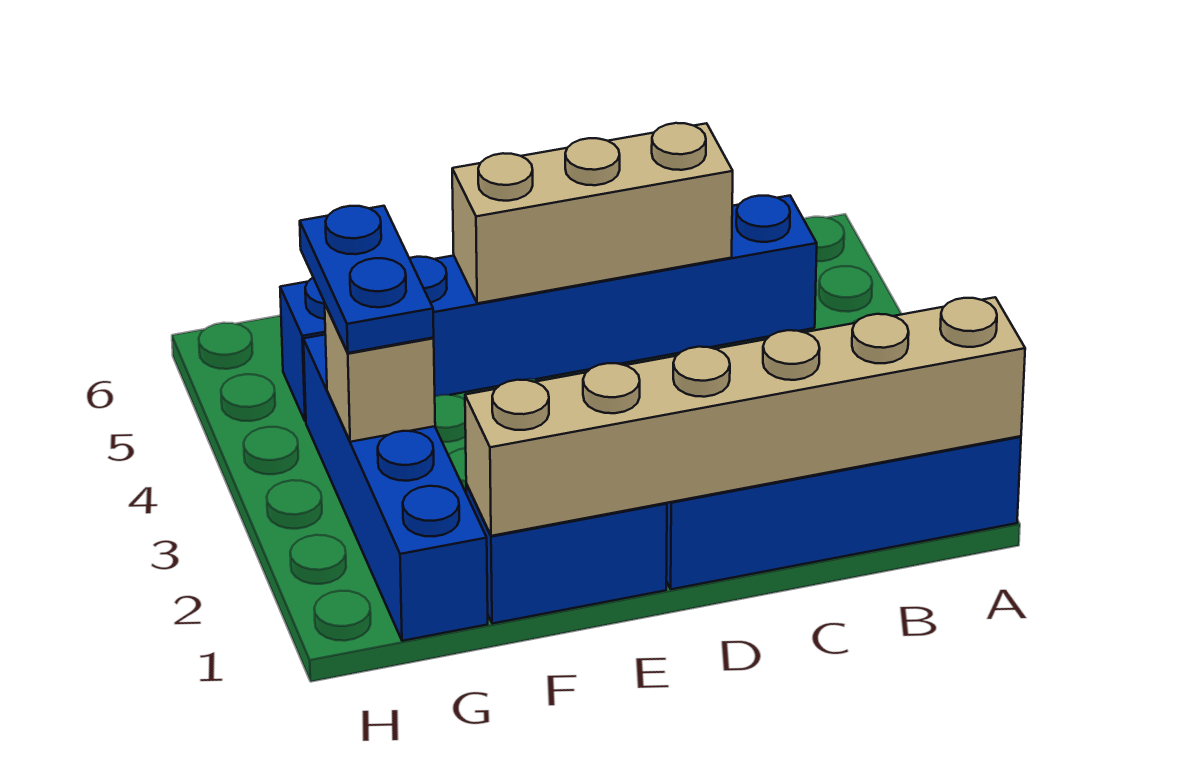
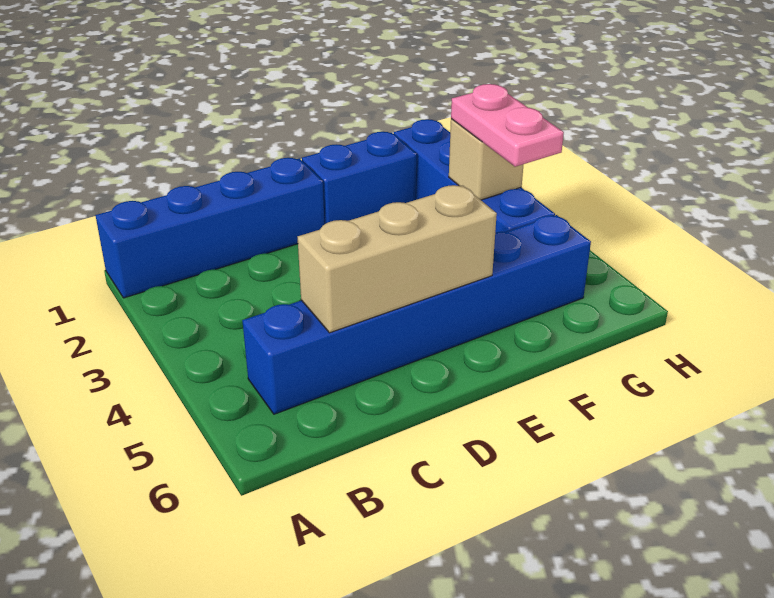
tan brick A1:F1 level 2 -> none
blue plate G3:G4 level 3 -> pink plate G3:G4 level 3

